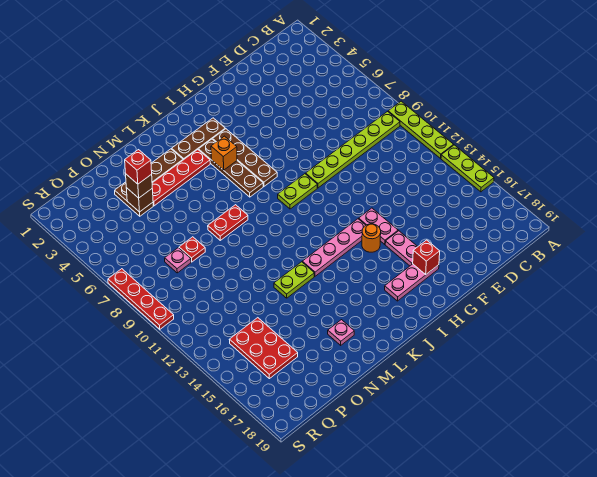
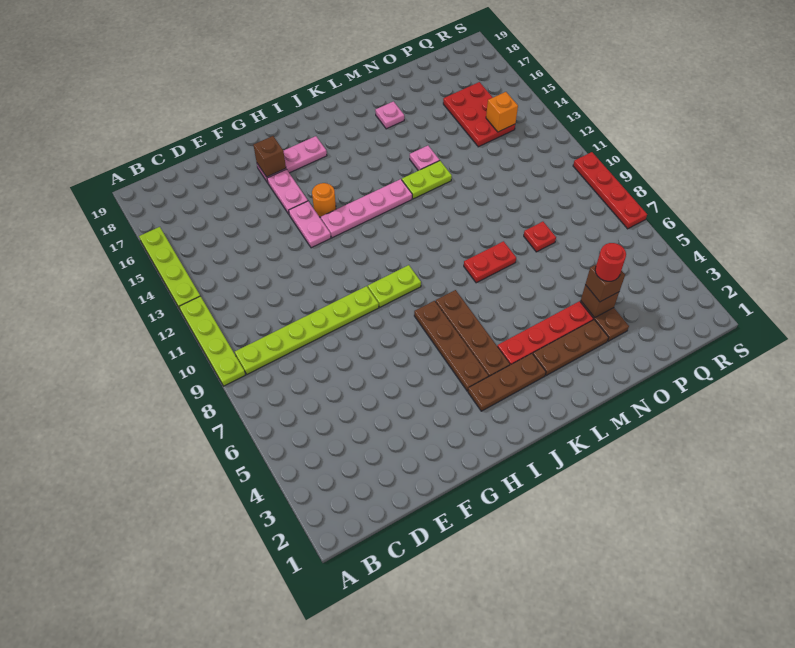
lime plate A13:A15 level 1 -> lime plate A13:A16 level 1
red brick G17 level 2 -> brown brick G17 level 2
orange brick J5 level 2 -> orange brick Q14 level 2
red brick O4 level 4 -> red round brick O4 level 4
pink plate P8 level 1 -> pink plate M14 level 1

